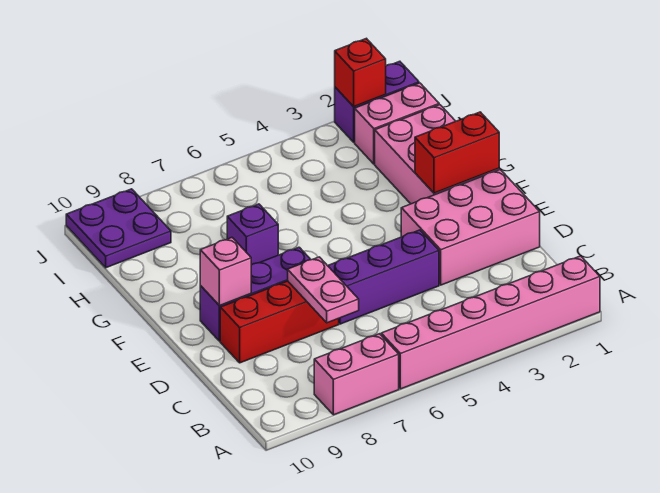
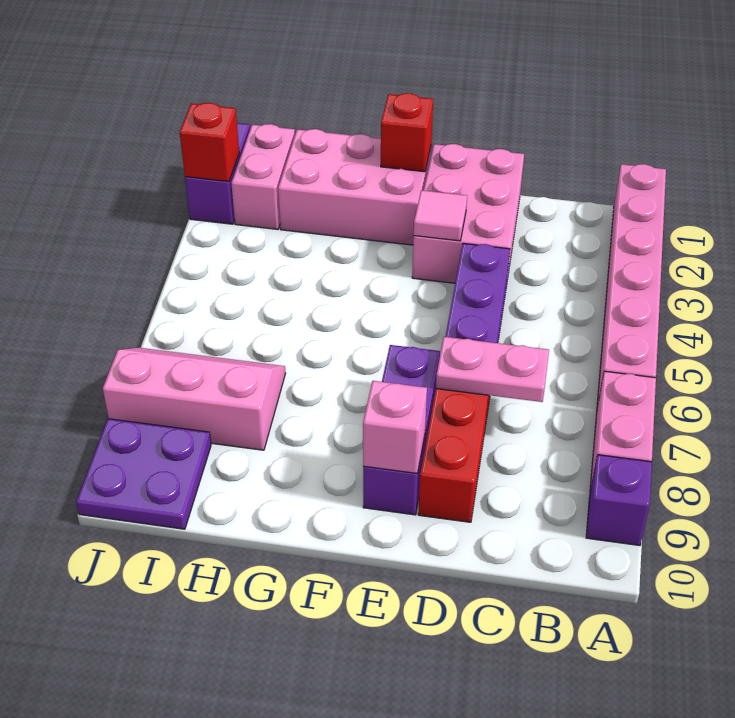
none -> pink tile E3 level 2
red brick F1:F2 level 2 -> red brick F1 level 2
purple brick G7 level 1 -> purple brick A9 level 1
none -> pink slope H7:J8 level 1 top 8

